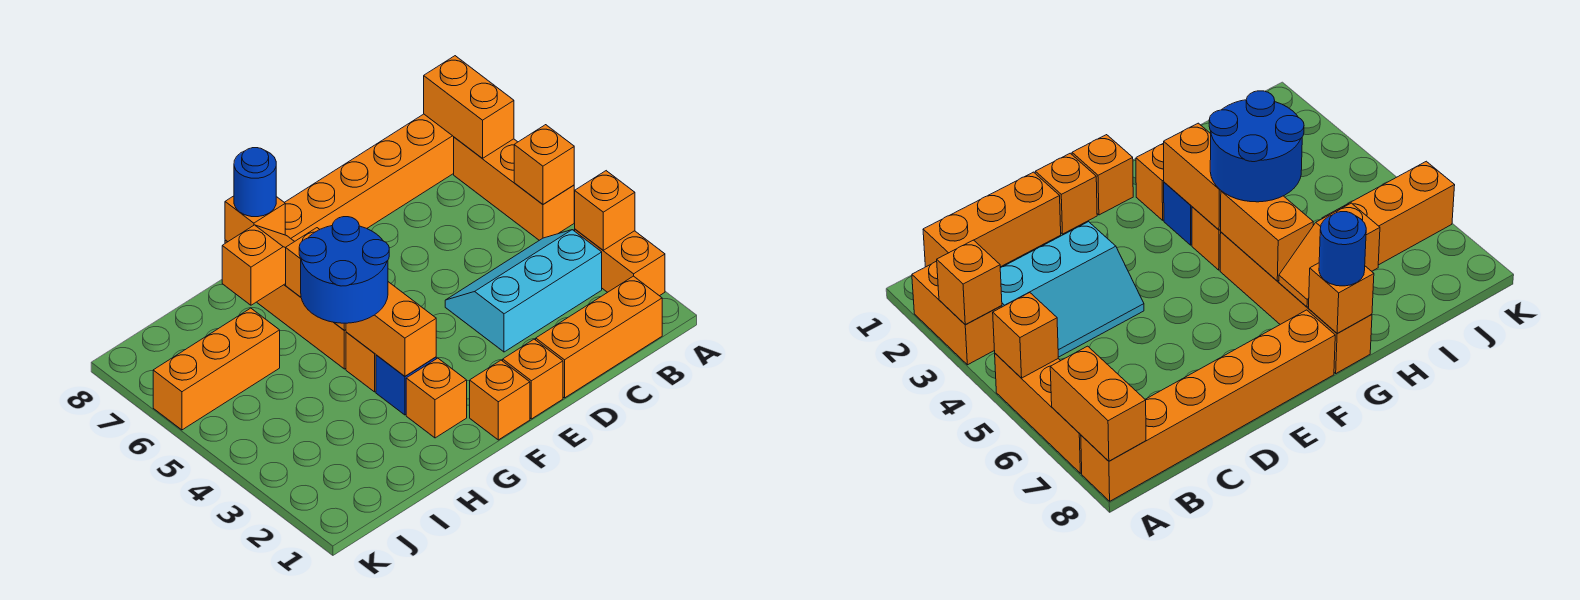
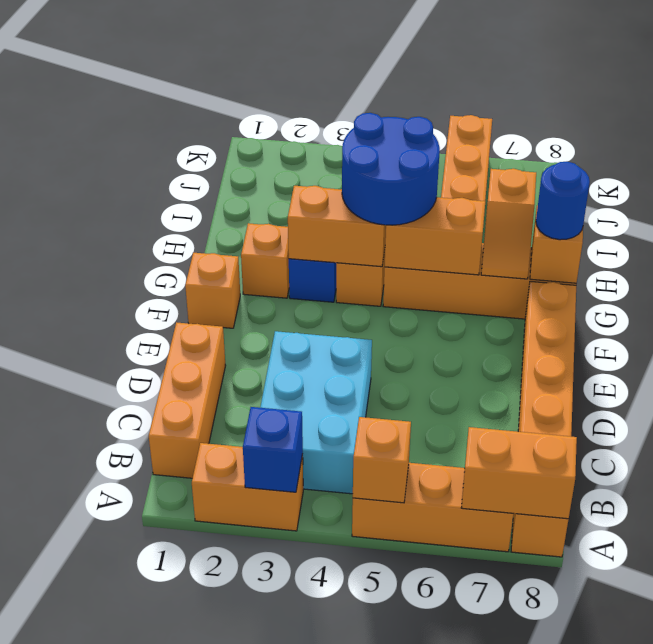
orange brick A3 level 2 -> blue brick A3 level 2
cyan slope B3:D4 level 1 top 3 -> cyan brick B3:D4 level 1
orange brick E1 level 1 -> none

